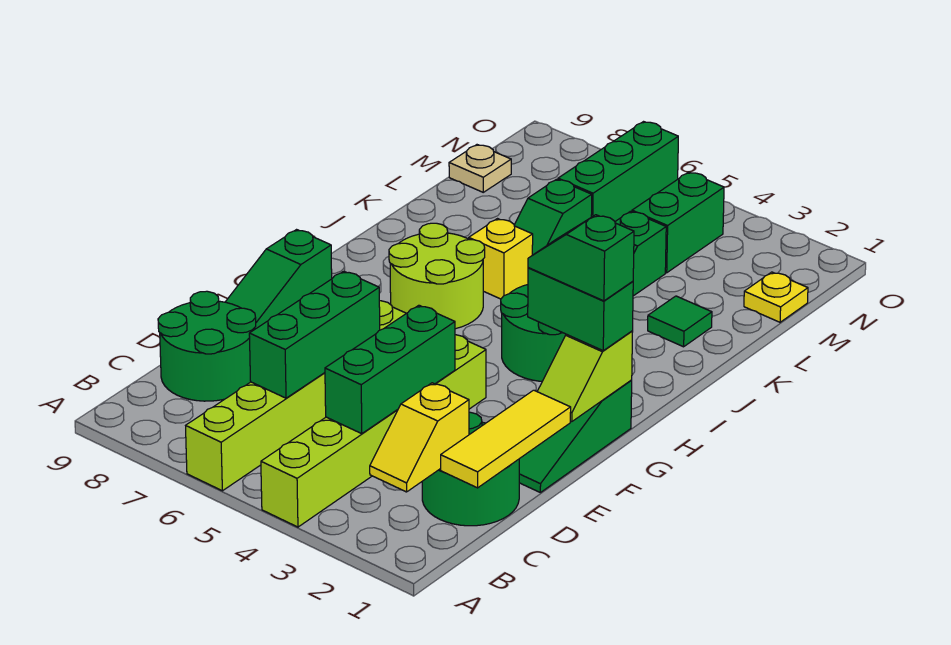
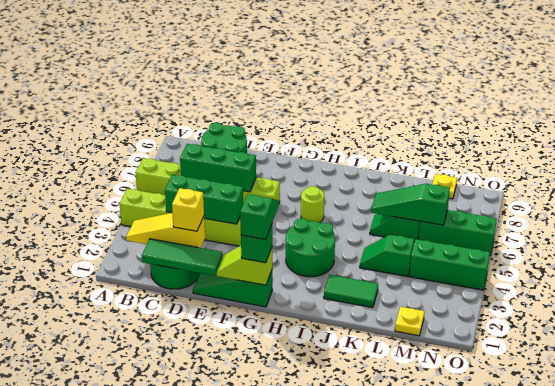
yellow slope B2:C2 level 2 top C -> yellow slope B2:D2 level 2 top D
yellow tile C1:E1 level 2 -> green tile C1:E1 level 2
green slope E9:G9 level 1 top G -> green slope K6:M6 level 2 top M
green brick G1:G2 level 3 -> green brick G1 level 3
lime round brick H6:I7 level 1 -> lime round brick H6 level 1
yellow brick J6 level 1 -> yellow brick D2 level 3
green tile K2 level 1 -> green tile J2:K2 level 1
green brick M4:N4 level 1 -> green brick M4:O4 level 1
tan plate M9 level 1 -> yellow plate M9 level 1

